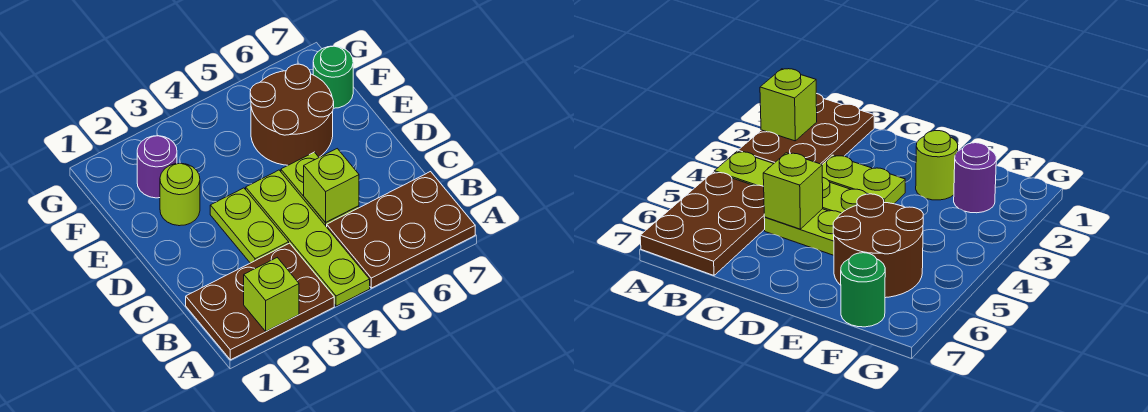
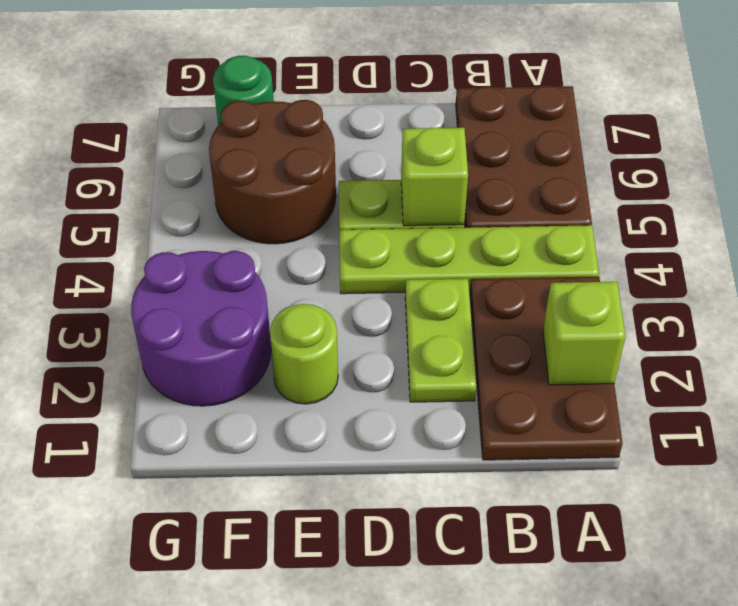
lime plate C3:D3 level 1 -> lime plate C2:C3 level 1
purple round brick F2 level 1 -> purple round brick F2:G3 level 1

